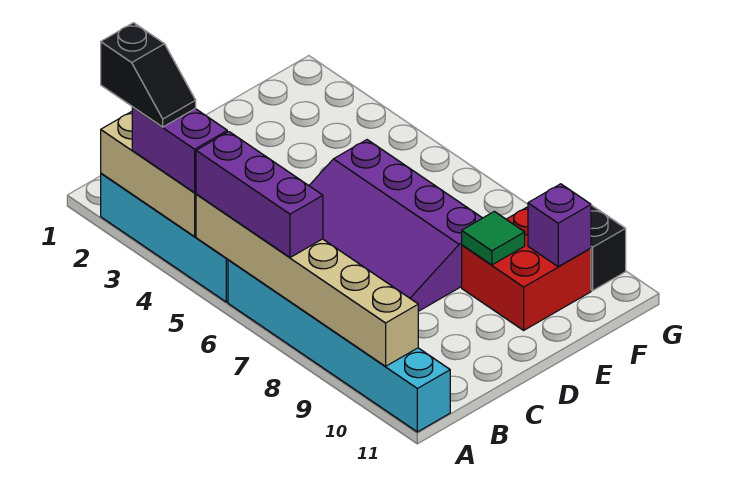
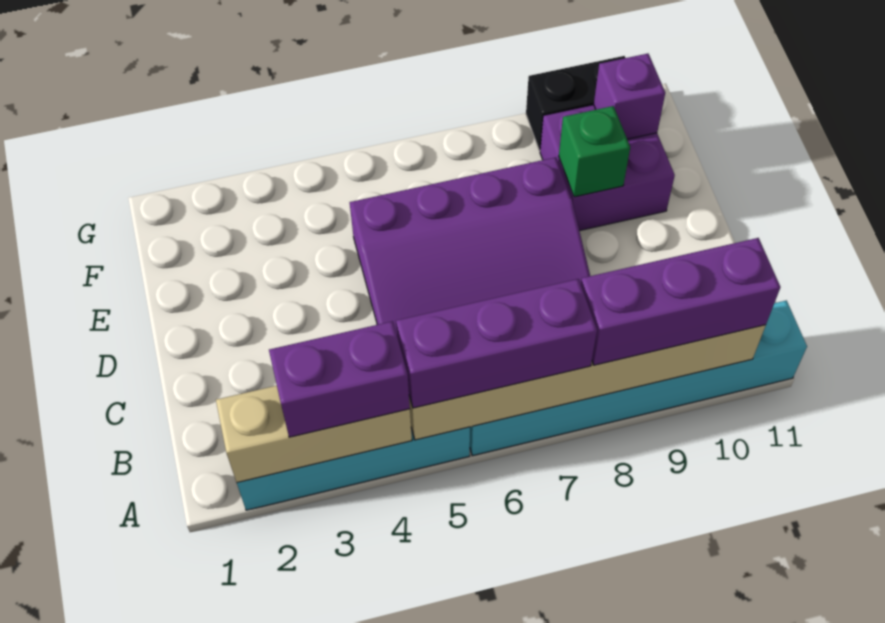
black slope A2:A3 level 4 top 2 -> none
none -> purple brick A8:A10 level 3
red brick E9:F10 level 1 -> purple brick E9:F10 level 1
green tile E9 level 2 -> green brick E9 level 2

